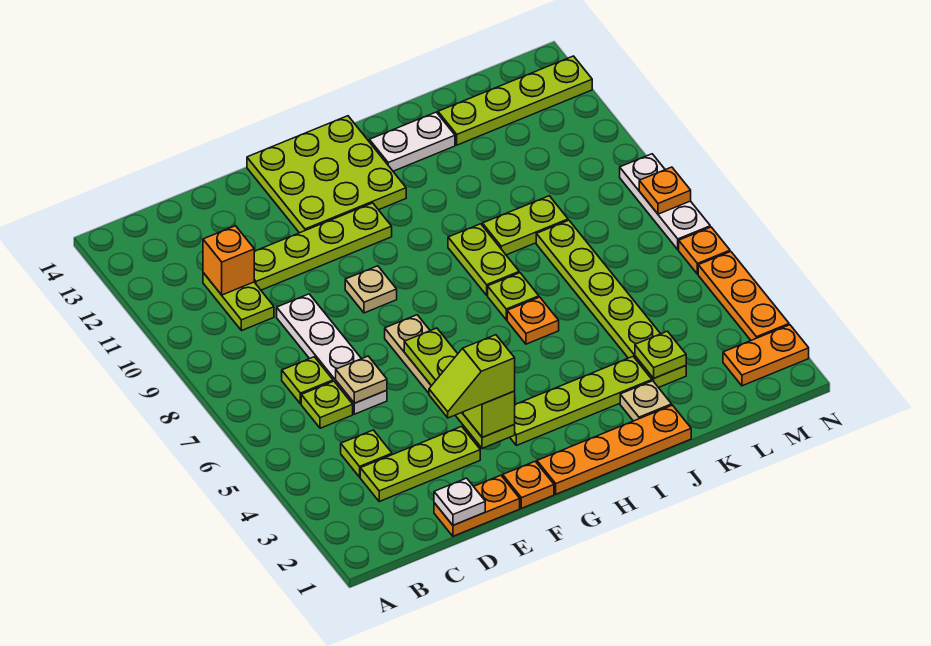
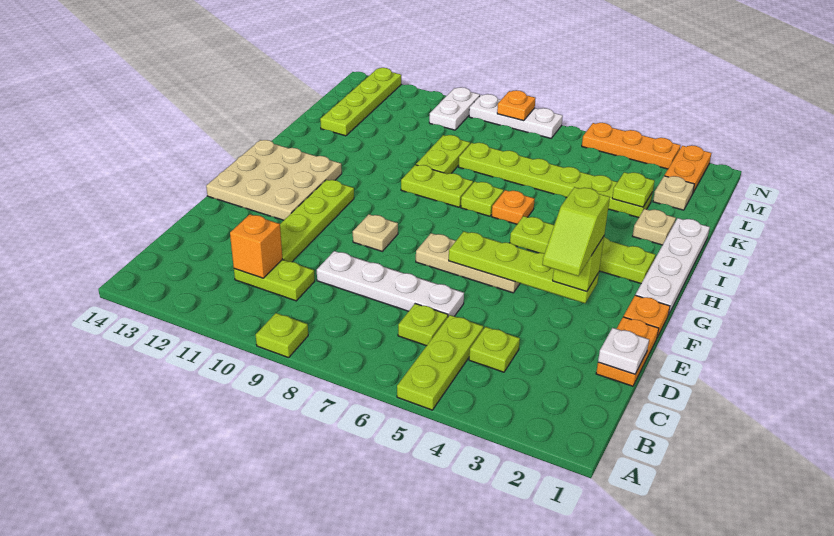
lime plate C3:E3 level 1 -> lime plate A5:C5 level 1
lime plate C7 level 1 -> lime plate A9 level 1
tan plate D6 level 2 -> tan plate L2 level 1
lime plate F12:H14 level 1 -> tan plate F12:H14 level 1
orange plate G1:J1 level 1 -> white plate G1:J1 level 1
lime plate G3:J3 level 1 -> lime plate H2:H5 level 1
white plate I13:J13 level 1 -> white plate M10:N10 level 1
orange plate N6 level 1 -> none

